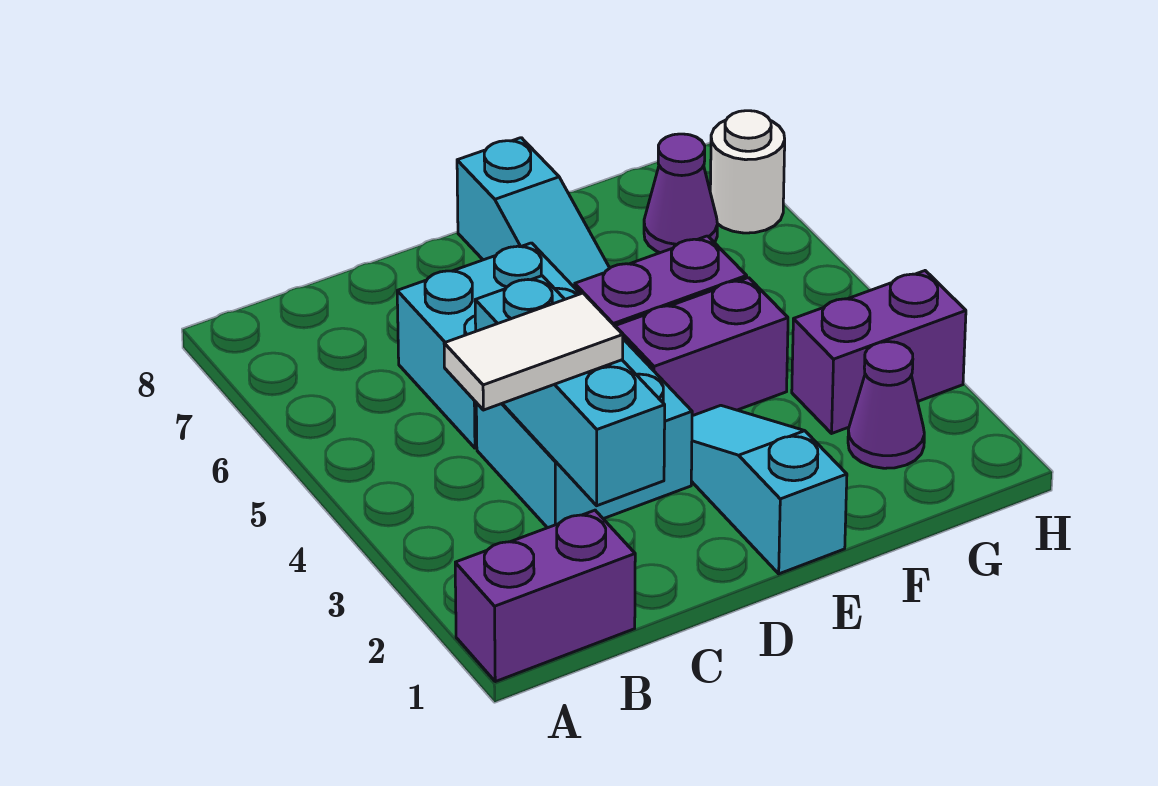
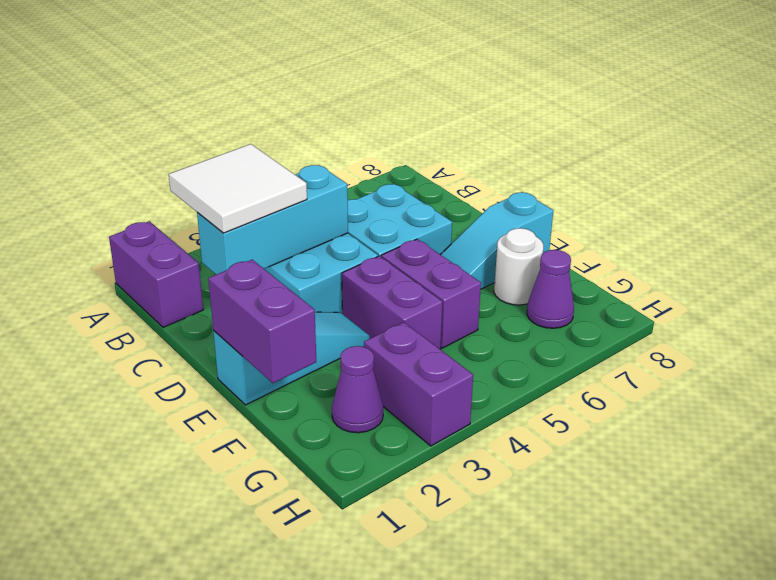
white tile B3:C3 level 3 -> white tile B2:C3 level 3
none -> purple brick E1:F1 level 2
white round brick H7 level 1 -> white round brick F7 level 1

